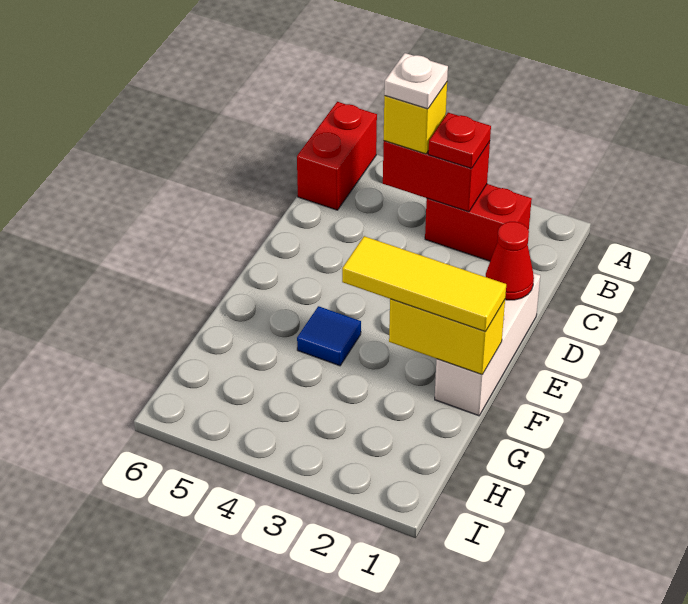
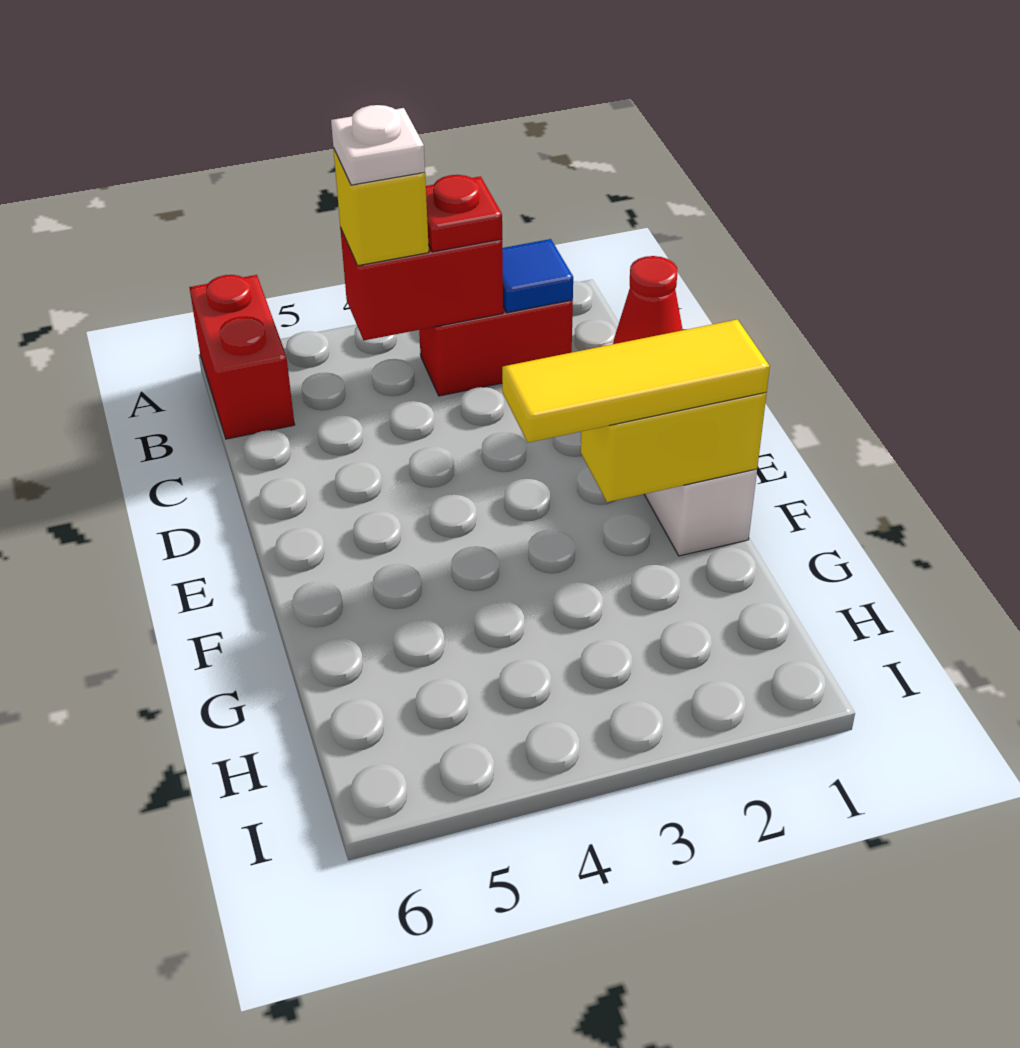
blue tile F4 level 1 -> blue tile B2 level 2

